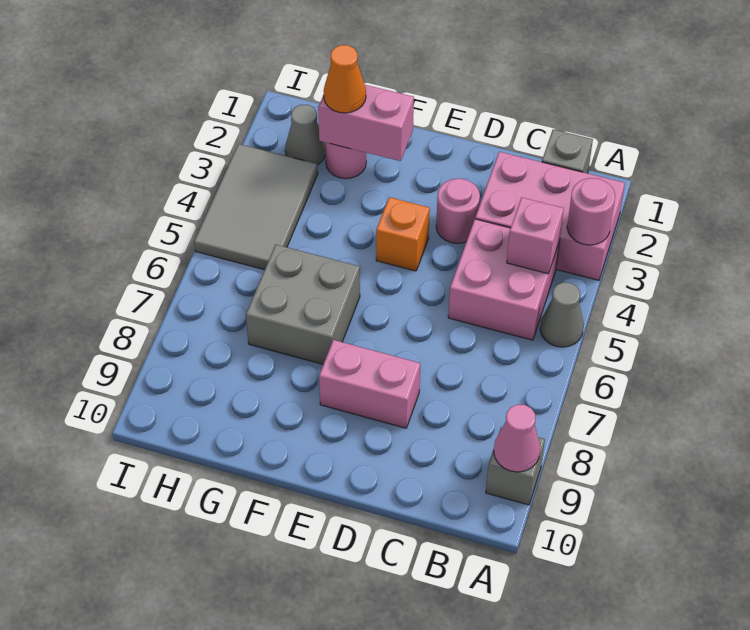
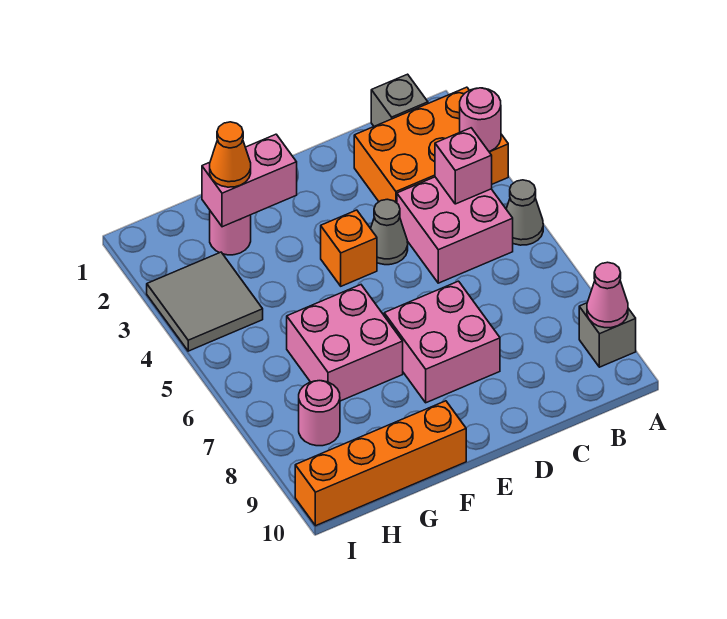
pink brick A2:C3 level 1 -> orange brick A2:C3 level 1
pink round brick D3 level 1 -> pink round brick H8 level 1
pink brick D8:E8 level 1 -> pink brick D7:E8 level 1
grey brick F6:G7 level 1 -> pink brick F6:G7 level 1
none -> orange brick F10:I10 level 1
grey cone H2 level 1 -> grey cone D4 level 1
grey tile H3:I5 level 1 -> grey tile H3:I4 level 1

